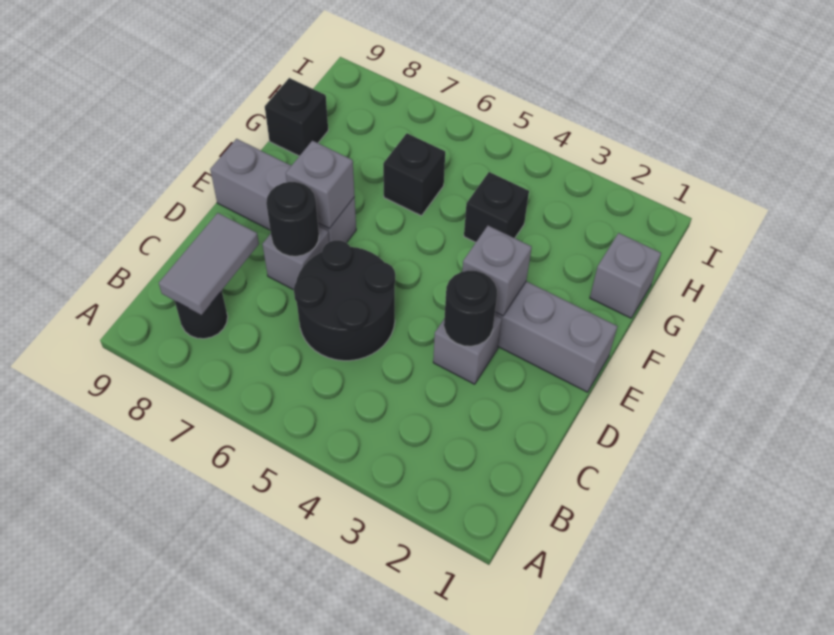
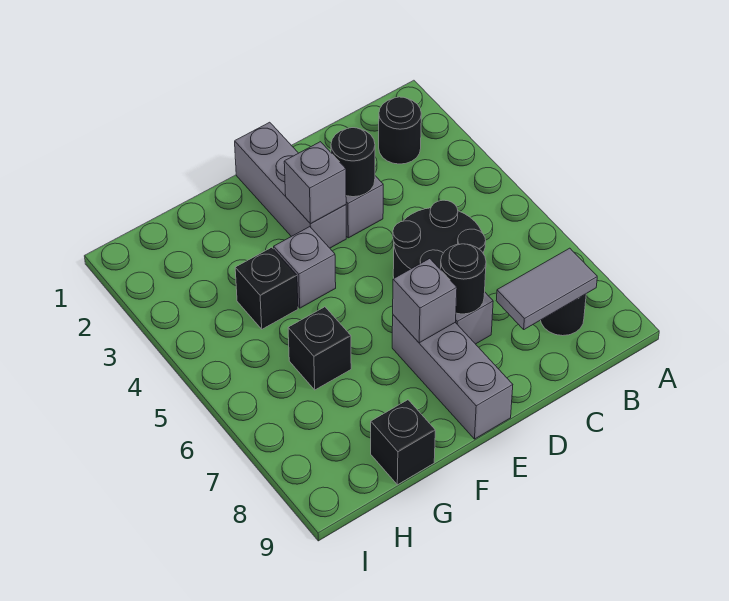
none -> black round brick B2 level 1
grey brick G1 level 1 -> grey brick F4 level 1

